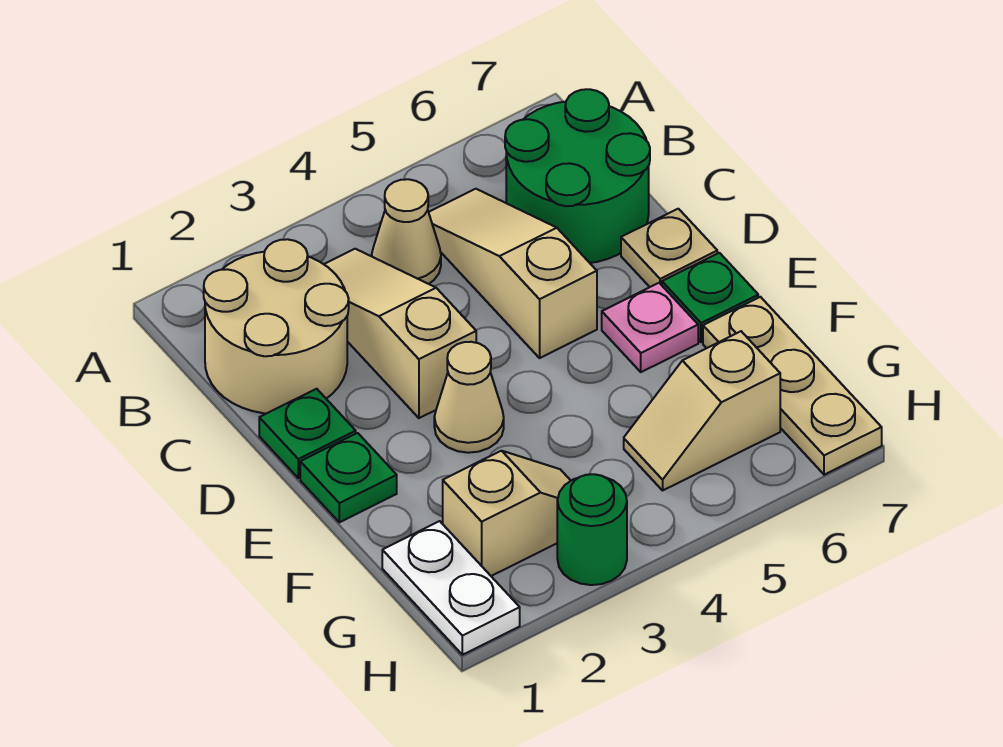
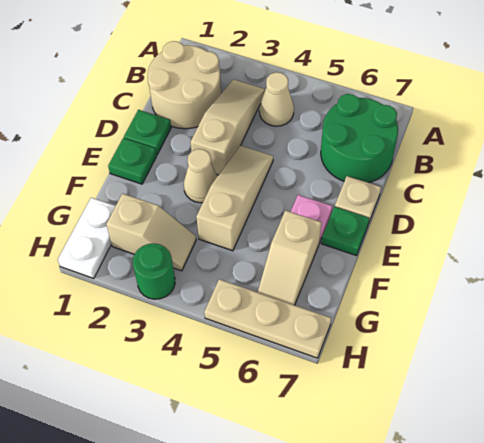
tan slope B5:D5 level 1 top D -> tan slope D4:F4 level 1 top F
tan plate F7:H7 level 1 -> tan plate H5:H7 level 1
tan slope G5:G6 level 1 top 6 -> tan slope F6:G6 level 1 top F

